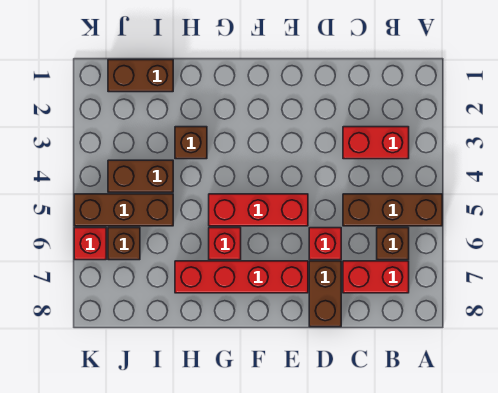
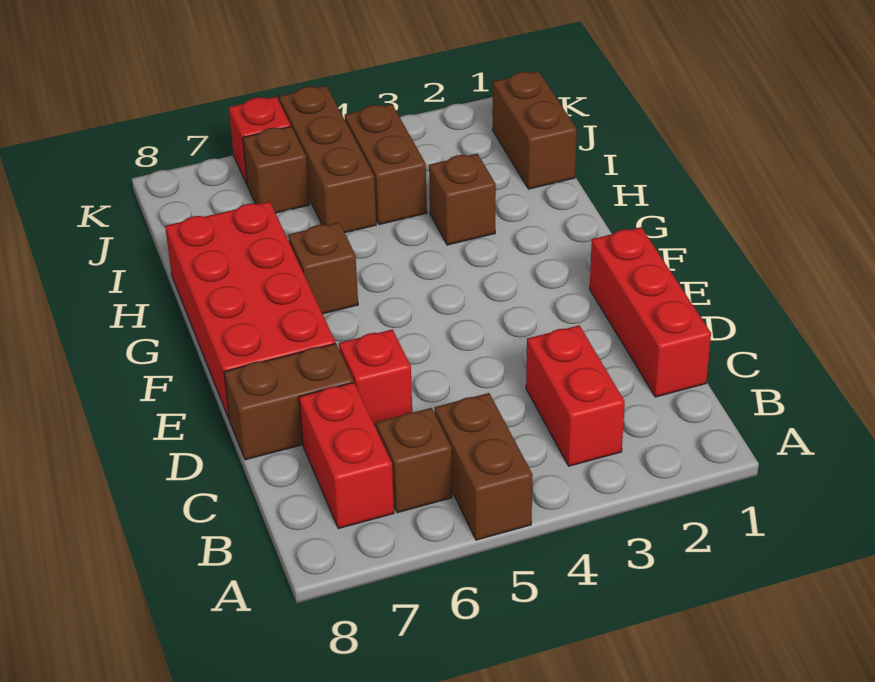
brown brick A5:C5 level 1 -> brown brick A5:B5 level 1
red brick E5:G5 level 1 -> red brick C1:E1 level 1
red brick E7:H7 level 1 -> red brick E7:H8 level 1
red brick G6 level 1 -> brown brick G6 level 1

